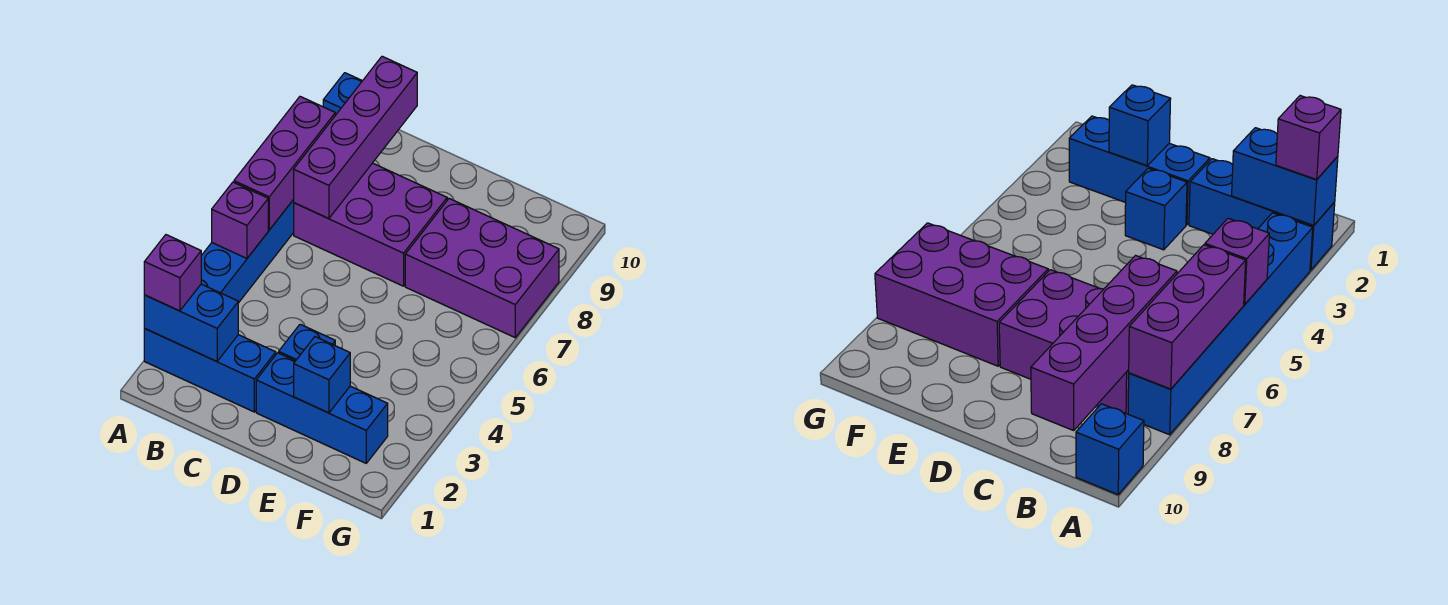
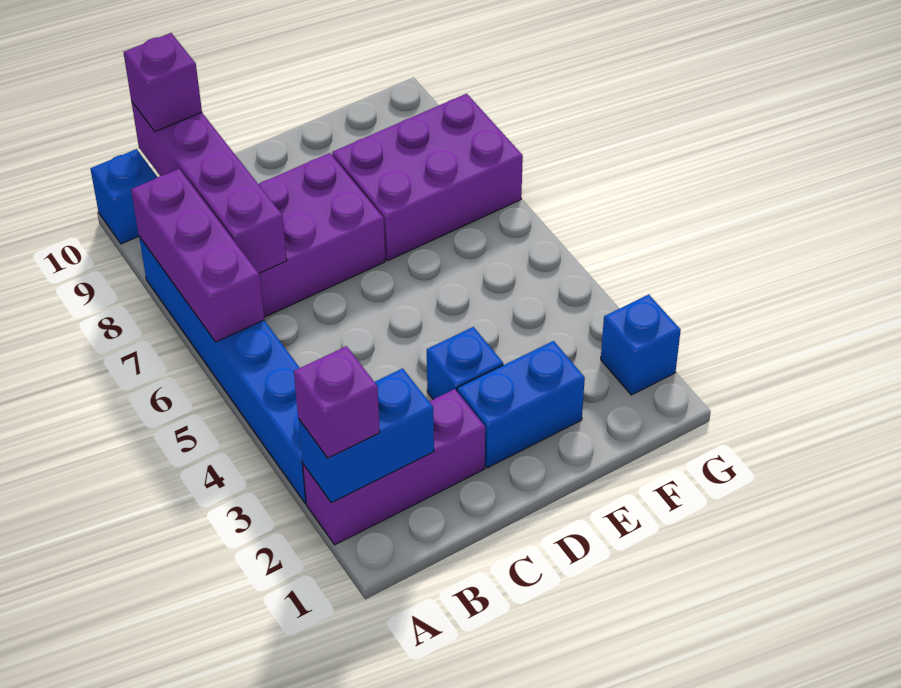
blue brick A2:C2 level 1 -> purple brick A2:C2 level 1
purple brick A5 level 2 -> purple brick B10 level 3
blue brick D2:F2 level 1 -> blue brick D2:E2 level 1
blue brick E2 level 2 -> blue brick G2 level 1

